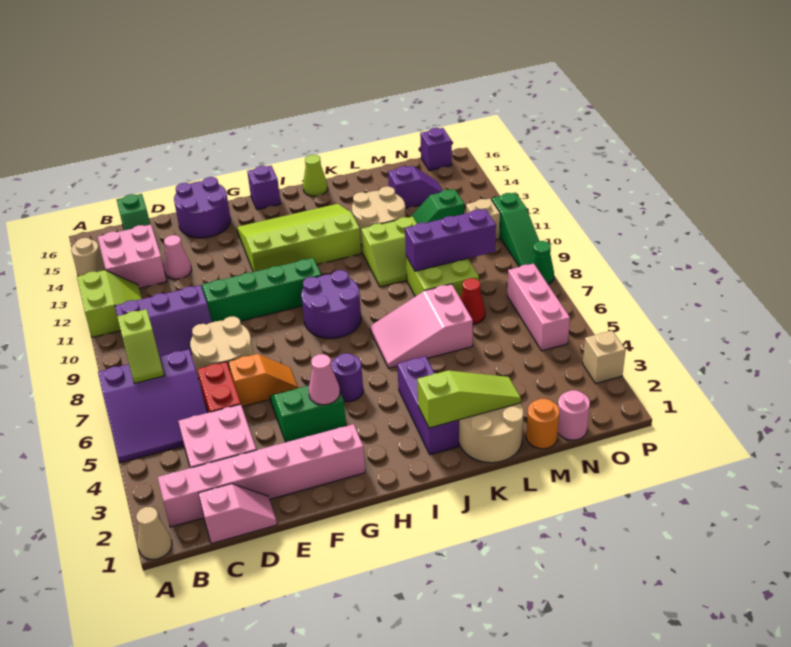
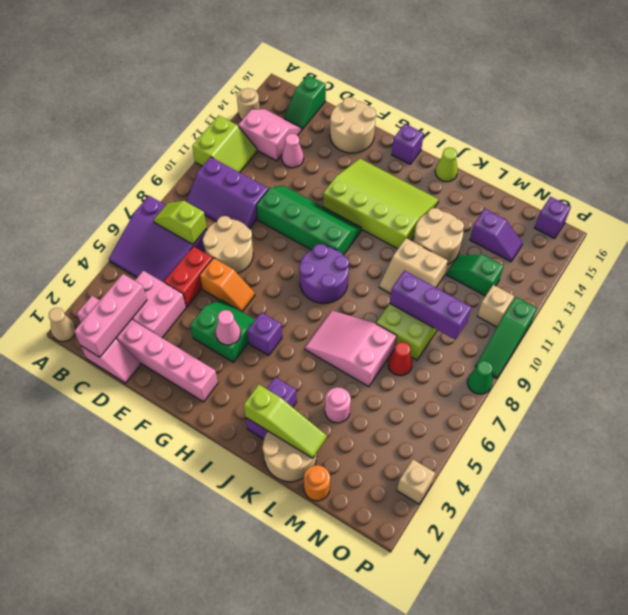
lime slope B7:B8 level 2 top 8 -> lime slope B7:C7 level 2 top C
pink brick B13:C14 level 1 -> pink slope B13:C14 level 1 top 13
purple round brick E15:F16 level 1 -> tan round brick E15:F16 level 1
purple round brick H5 level 1 -> purple brick H5 level 1
purple brick J2:J4 level 1 -> purple brick J2:J3 level 1
lime slope K10:L11 level 1 top 11 -> tan slope K10:L11 level 1 top 11
pink round brick N1 level 1 -> pink round brick L4 level 1
pink brick O5:O7 level 1 -> pink brick C1:C3 level 2

